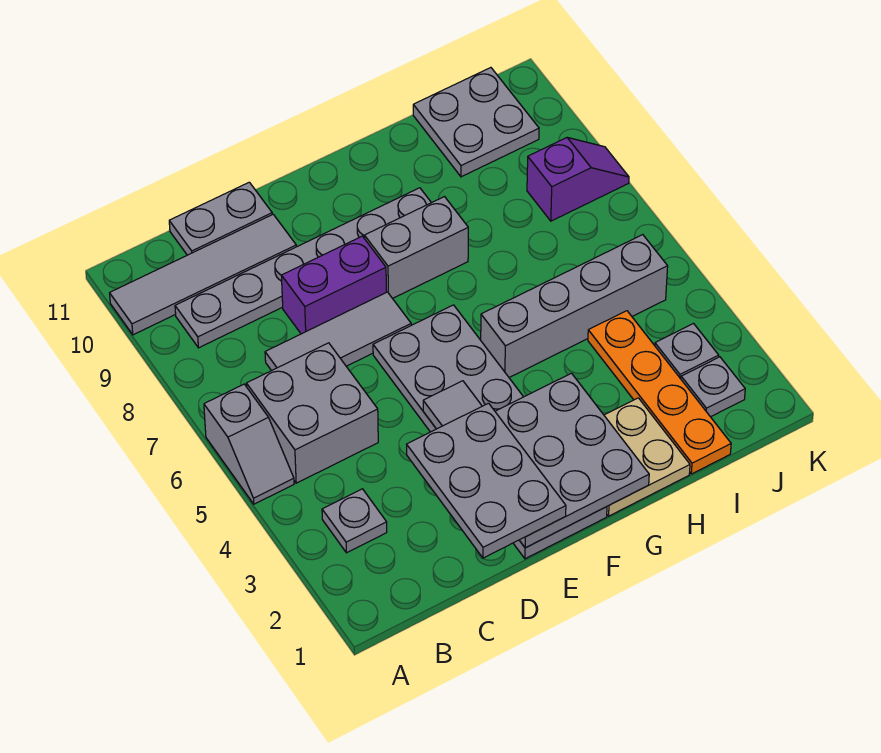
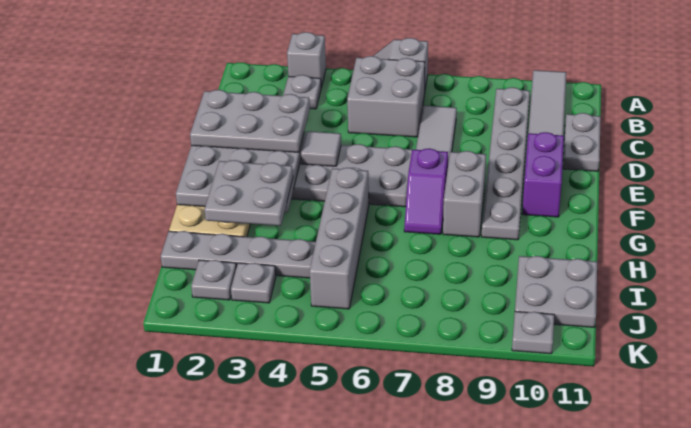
none -> grey brick A3 level 1
purple brick D8:E8 level 1 -> purple brick E10:F10 level 1
none -> grey plate G2:H3 level 3
orange plate I1:I4 level 1 -> grey plate I1:I4 level 1
purple slope J8:K8 level 1 top J -> purple slope F7:G7 level 1 top F
none -> grey plate K10 level 1

